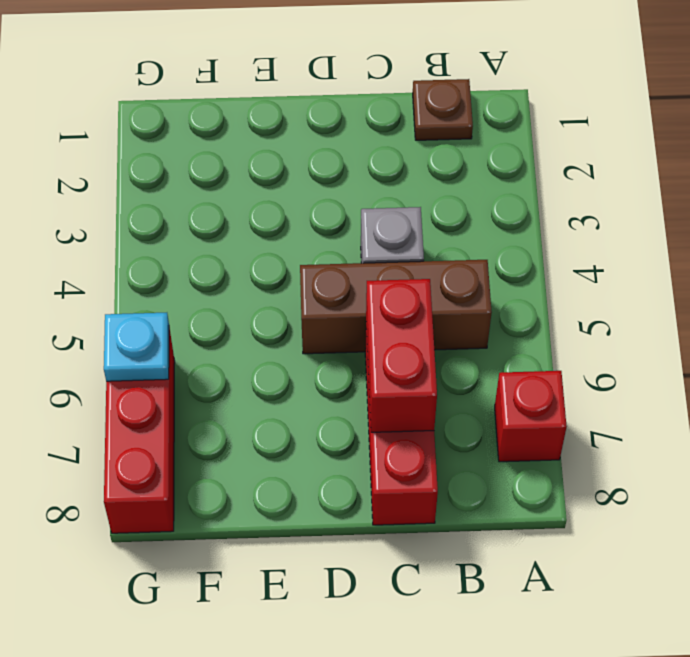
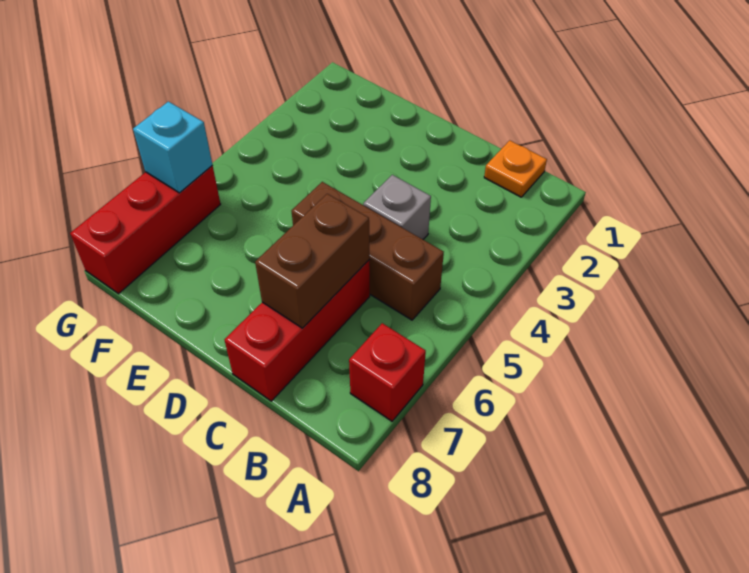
brown plate B1 level 1 -> orange plate B1 level 1
red brick C6:C7 level 2 -> brown brick C6:C7 level 2
cyan plate G6 level 2 -> cyan brick G6 level 2

